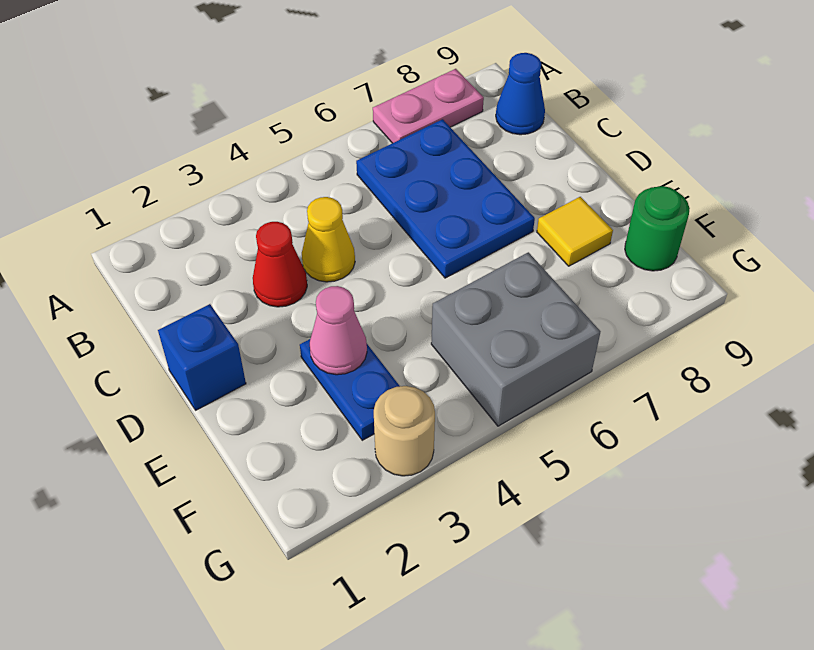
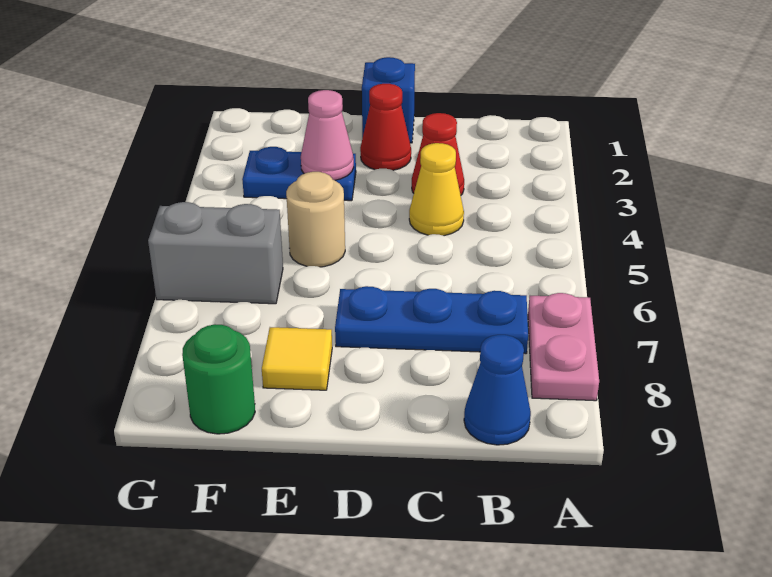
blue plate B6:D7 level 1 -> blue plate B7:D7 level 1
none -> red cone D2 level 1
grey brick F5:G6 level 1 -> grey brick F6:G6 level 1
tan round brick G3 level 1 -> tan round brick E5 level 1

